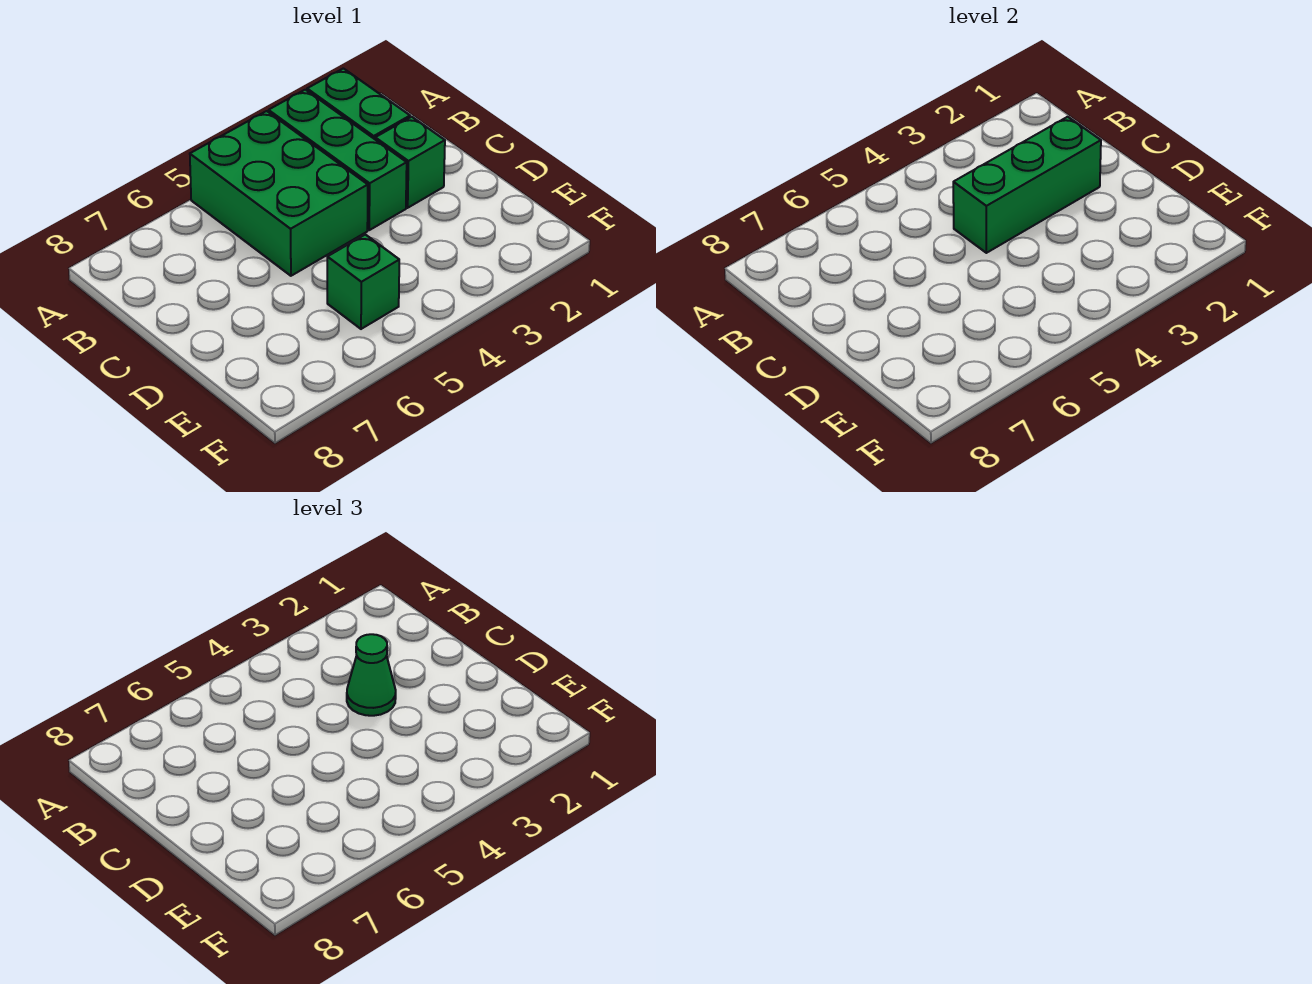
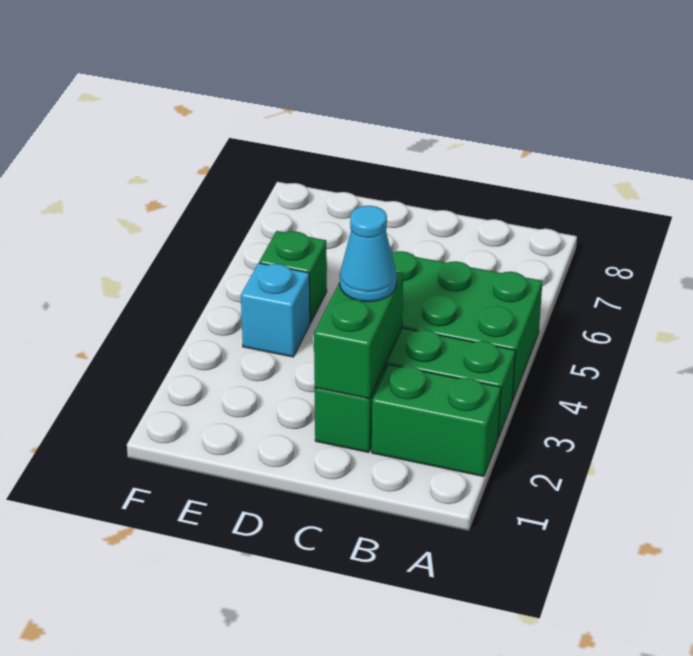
green brick C2:C4 level 2 -> green brick C2:C3 level 2
green cone C3 level 3 -> cyan cone C3 level 3
none -> cyan brick E4 level 1

